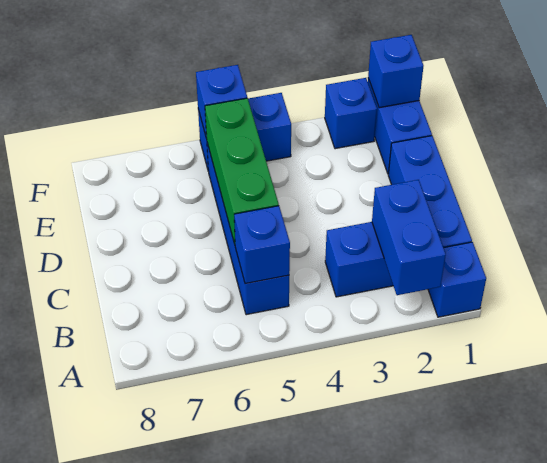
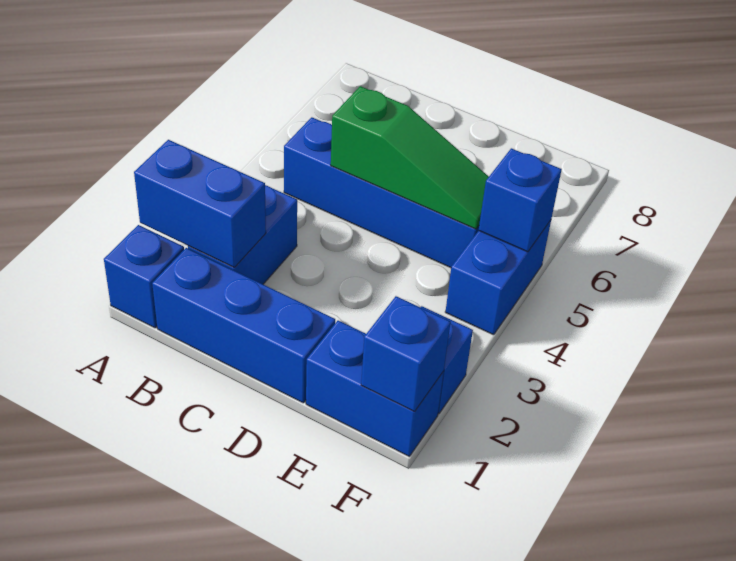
blue brick B5 level 2 -> none
green brick C5:E5 level 2 -> green slope C5:E5 level 2 top C

